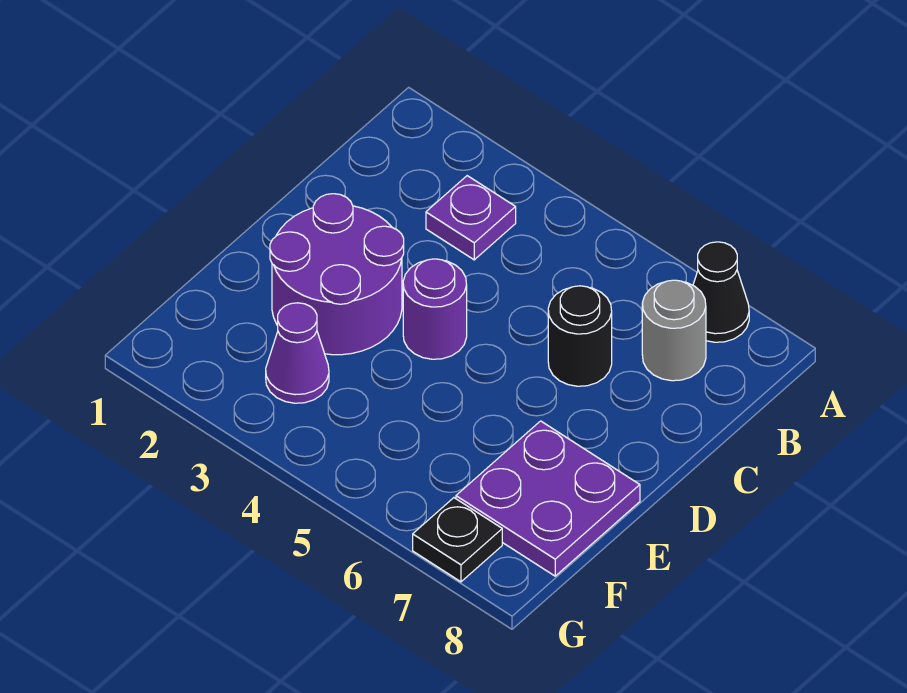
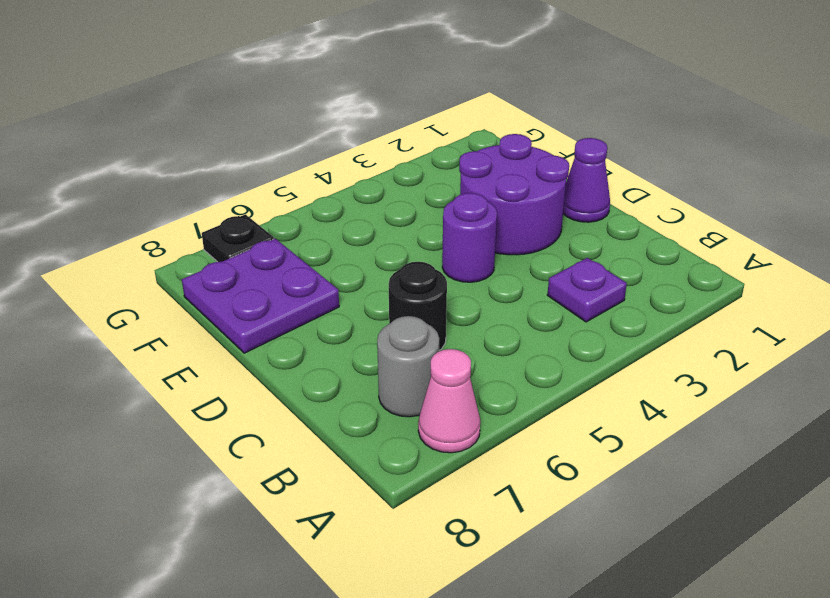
black cone A7 level 1 -> pink cone A7 level 1
purple cone F3 level 1 -> purple cone D1 level 1

